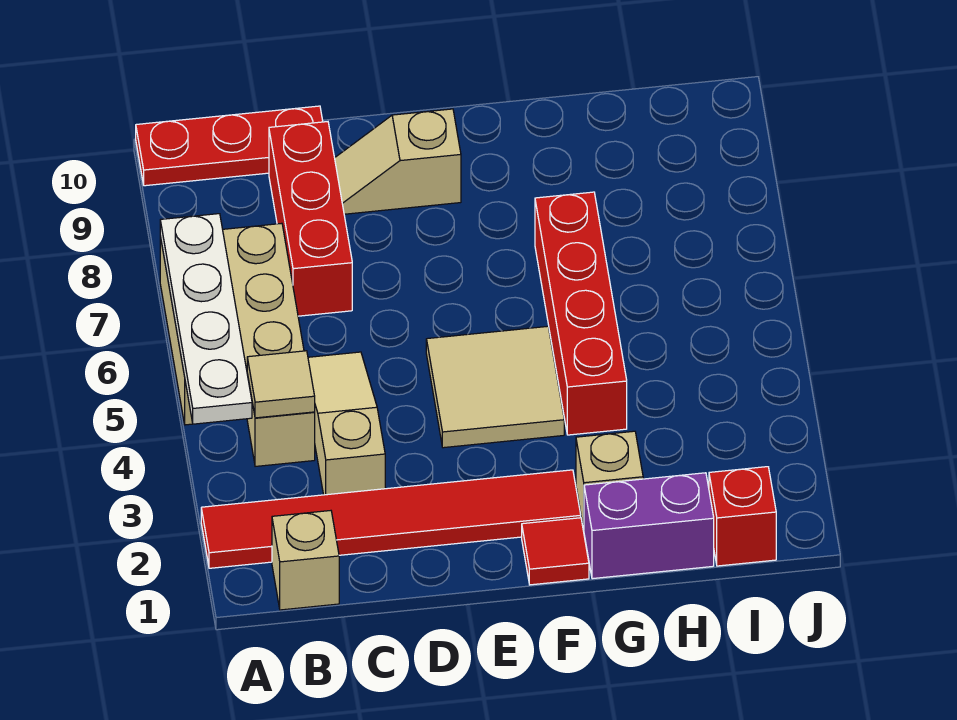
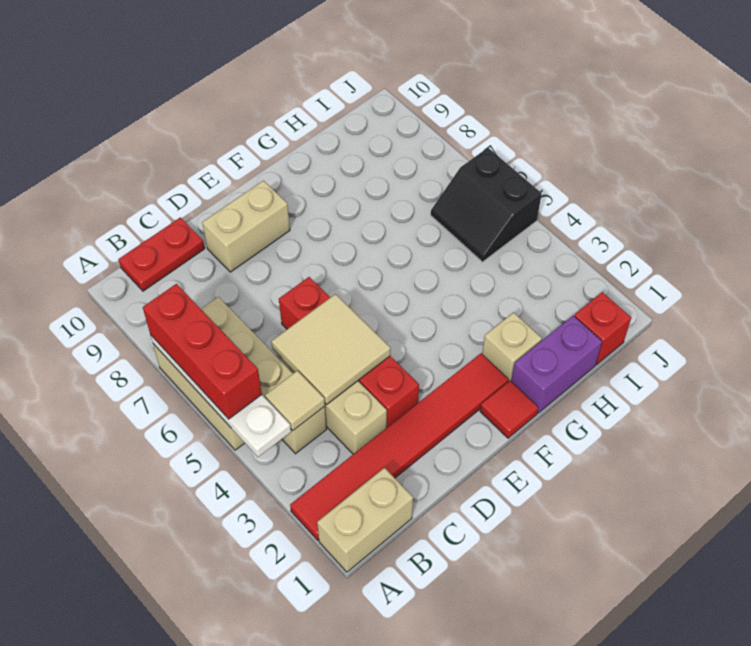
red plate A10:C10 level 1 -> red plate B10:C10 level 1
tan brick B1 level 1 -> tan brick A1:B1 level 1
red brick C7:C9 level 1 -> red brick A5:A7 level 3
tan slope D9:E9 level 1 top E -> tan brick D9:E9 level 1
tan tile E4:F5 level 1 -> tan tile C4:D5 level 2
red brick G4:G7 level 1 -> red brick D3:D6 level 1
none -> black slope I5:J6 level 1 top J

